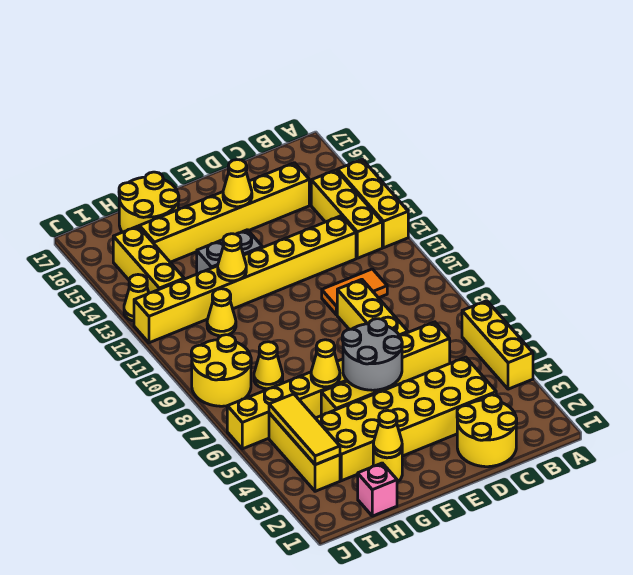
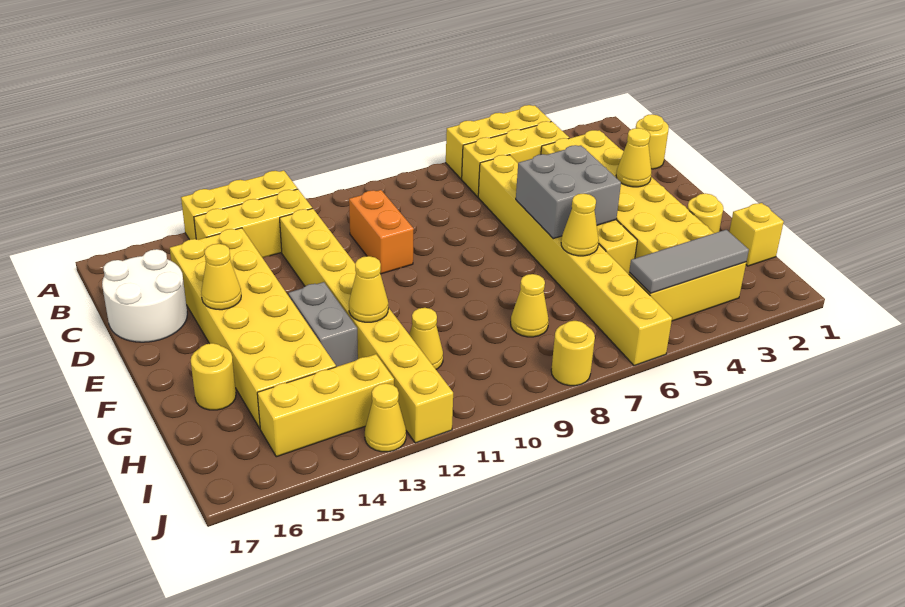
yellow round brick C1:D2 level 1 -> yellow round brick C1 level 1
orange tile C10:D10 level 1 -> orange brick C10:D10 level 1
yellow brick C15:H15 level 1 -> yellow brick C14:H15 level 1
none -> white round brick C16:D17 level 1
yellow brick D7:D9 level 1 -> yellow brick B4:B6 level 1
grey round brick E5:F6 level 2 -> grey brick E5:F6 level 2
yellow cone G2 level 2 -> yellow cone E3 level 2
yellow round brick G16:H17 level 1 -> yellow round brick G16 level 1
pink brick H1 level 1 -> yellow brick H1 level 1
yellow tile I3:I5 level 2 -> grey tile I3:I5 level 2
yellow round brick I8:J9 level 1 -> yellow round brick J8 level 1

